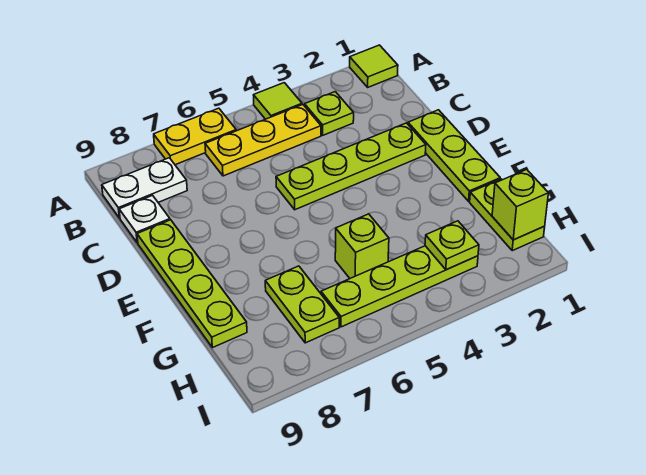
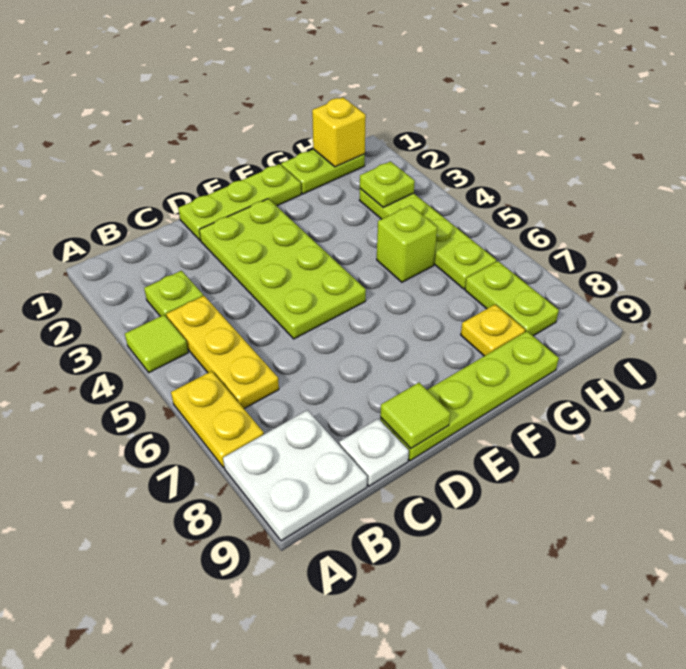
lime tile A1 level 1 -> lime tile D9 level 2
white plate B8:B9 level 1 -> white plate A8:B9 level 1
lime plate D2:D5 level 1 -> lime plate D2:E5 level 1
lime plate G7:H7 level 1 -> lime plate H7:H8 level 1
none -> yellow plate G8 level 1
lime brick H1 level 2 -> yellow brick H1 level 2

